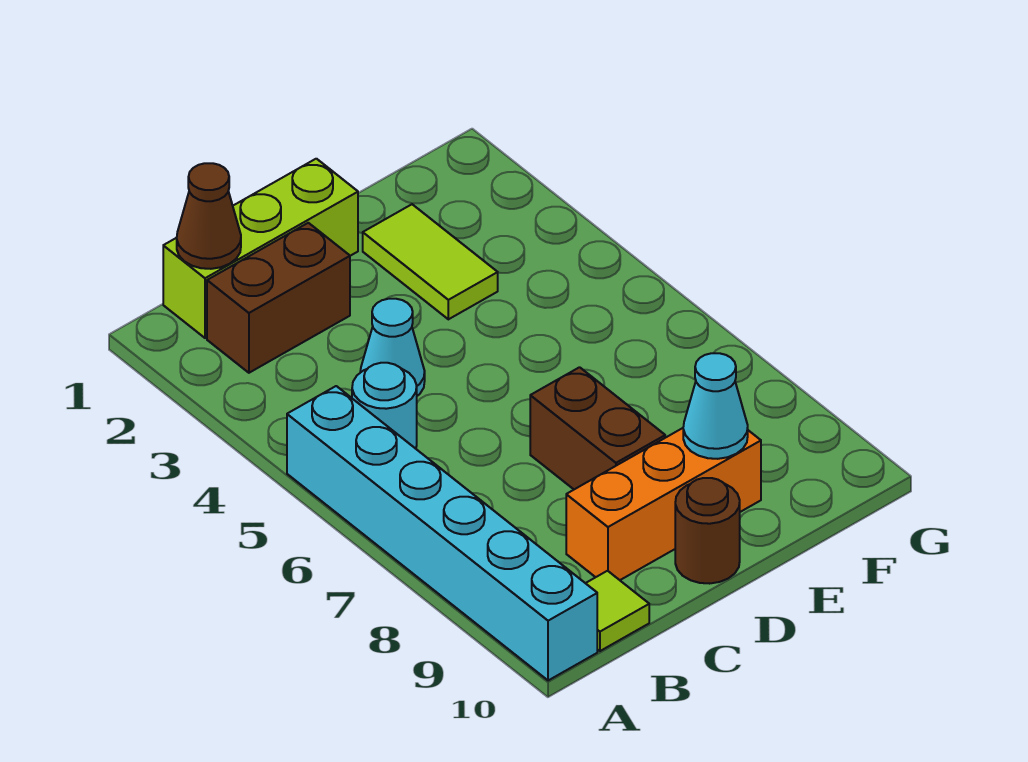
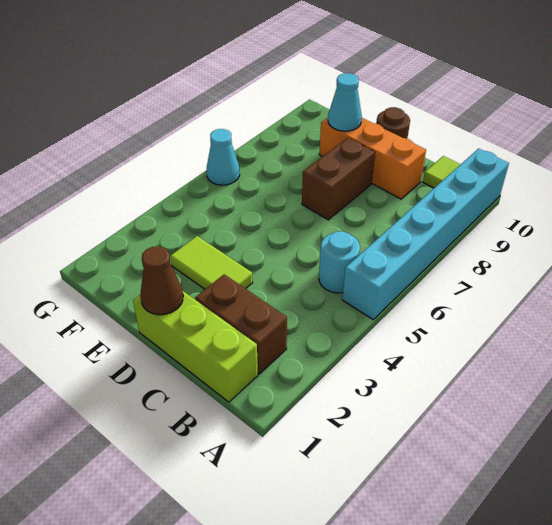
brown cone B1 level 2 -> brown cone D1 level 2
cyan cone C4 level 1 -> cyan cone G6 level 1
lime tile E2:E3 level 1 -> lime tile D3:E3 level 1

